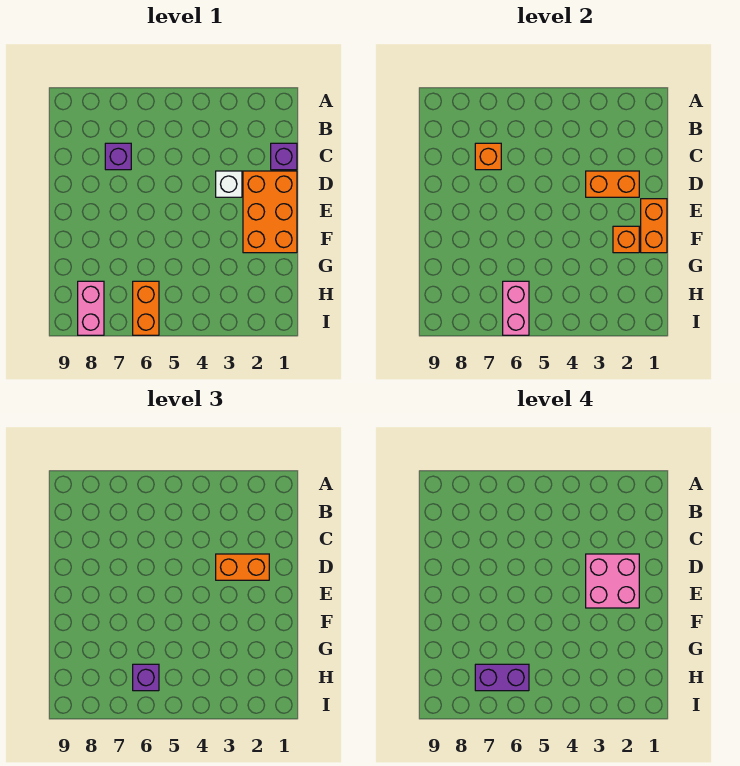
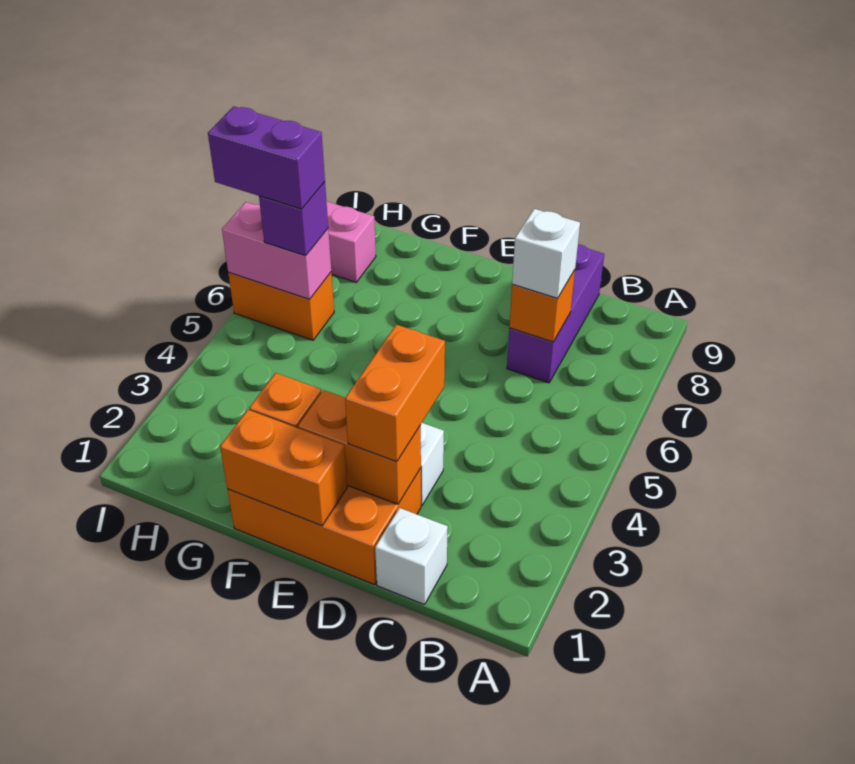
purple brick C1 level 1 -> white brick C1 level 1
purple brick C7 level 1 -> purple brick C7:C9 level 1
none -> white brick C7 level 3
orange brick D2:D3 level 2 -> orange brick D2:E2 level 2
pink brick D2:E3 level 4 -> none
purple brick H6:H7 level 4 -> purple brick H6:I6 level 4

